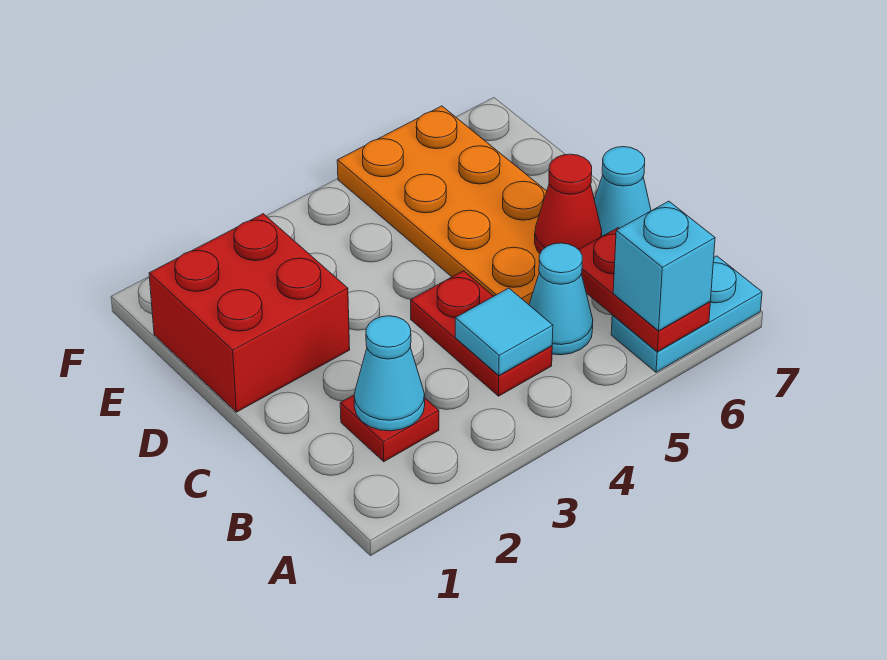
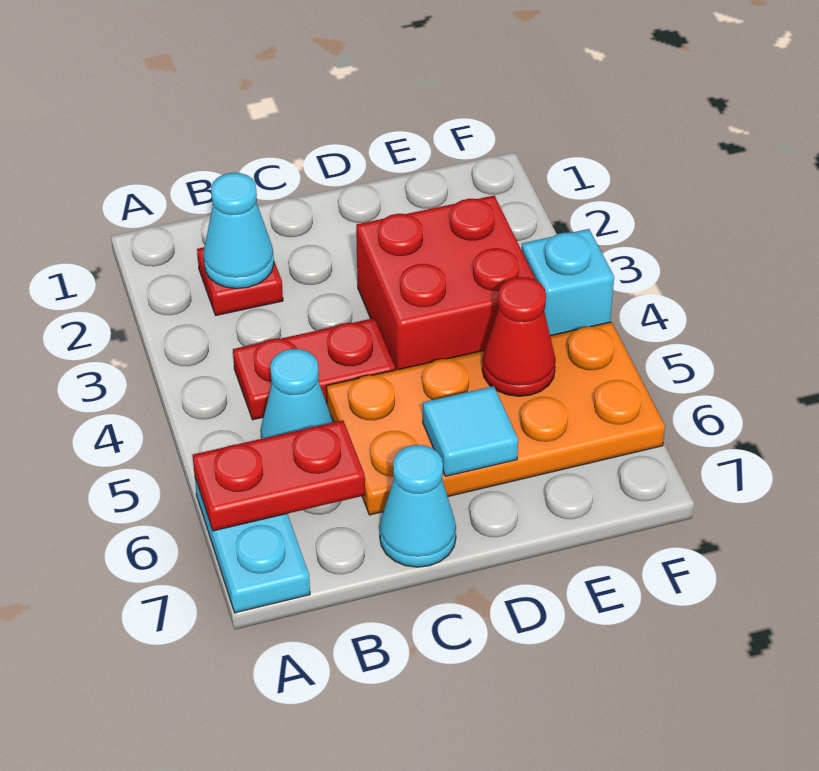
cyan brick A6 level 3 -> cyan brick F4 level 1
cyan tile B4 level 2 -> cyan tile D6 level 2
red cone C6 level 2 -> red cone E5 level 2
red brick D1:E2 level 1 -> red brick D3:E4 level 1

